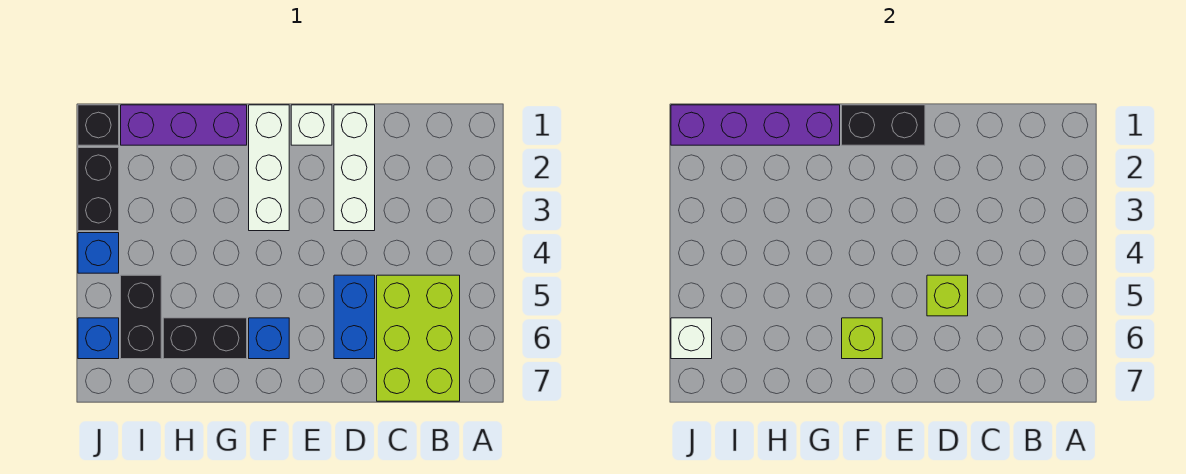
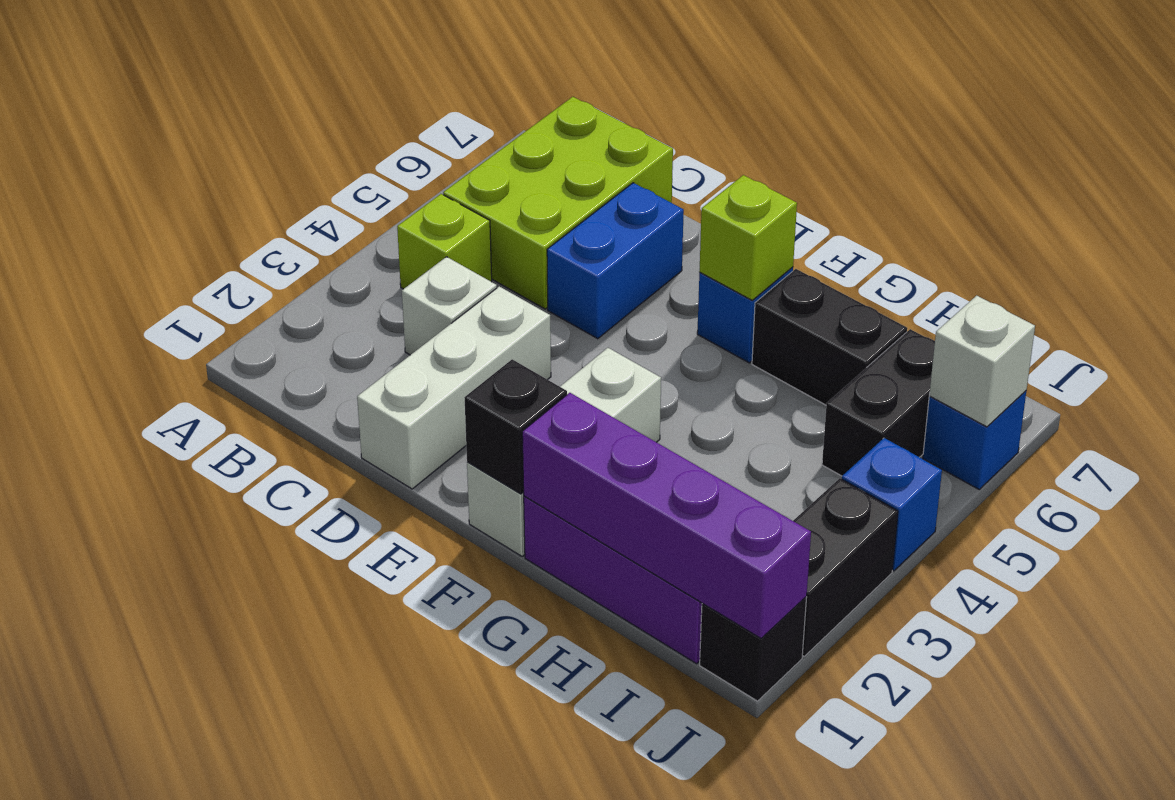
lime brick D5 level 2 -> lime brick B4 level 1
white brick E1 level 1 -> white brick C3 level 1
black brick E1:F1 level 2 -> black brick F1 level 2

